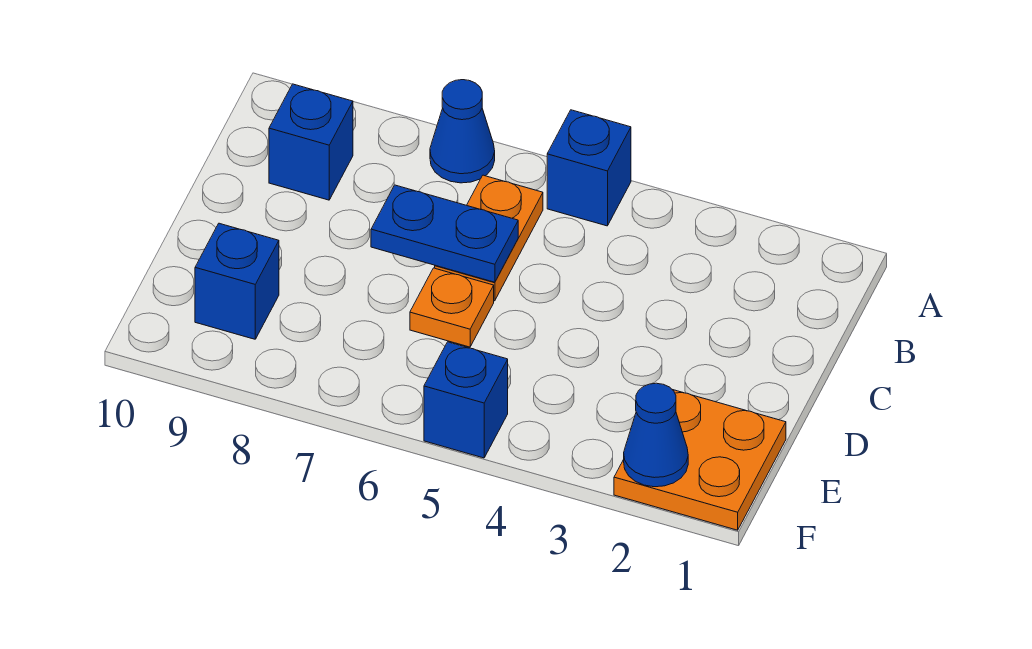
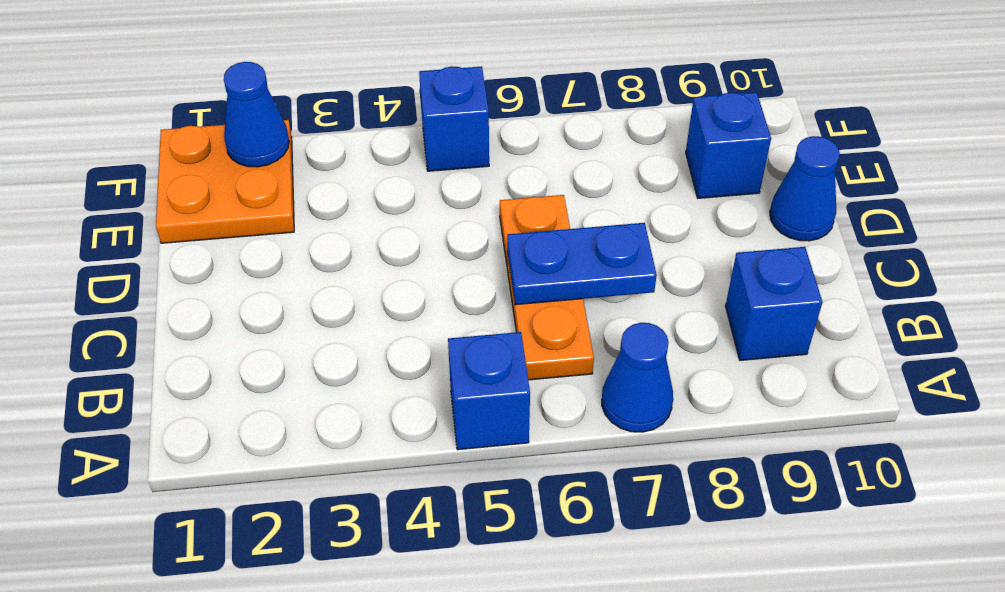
none -> blue cone D10 level 1

